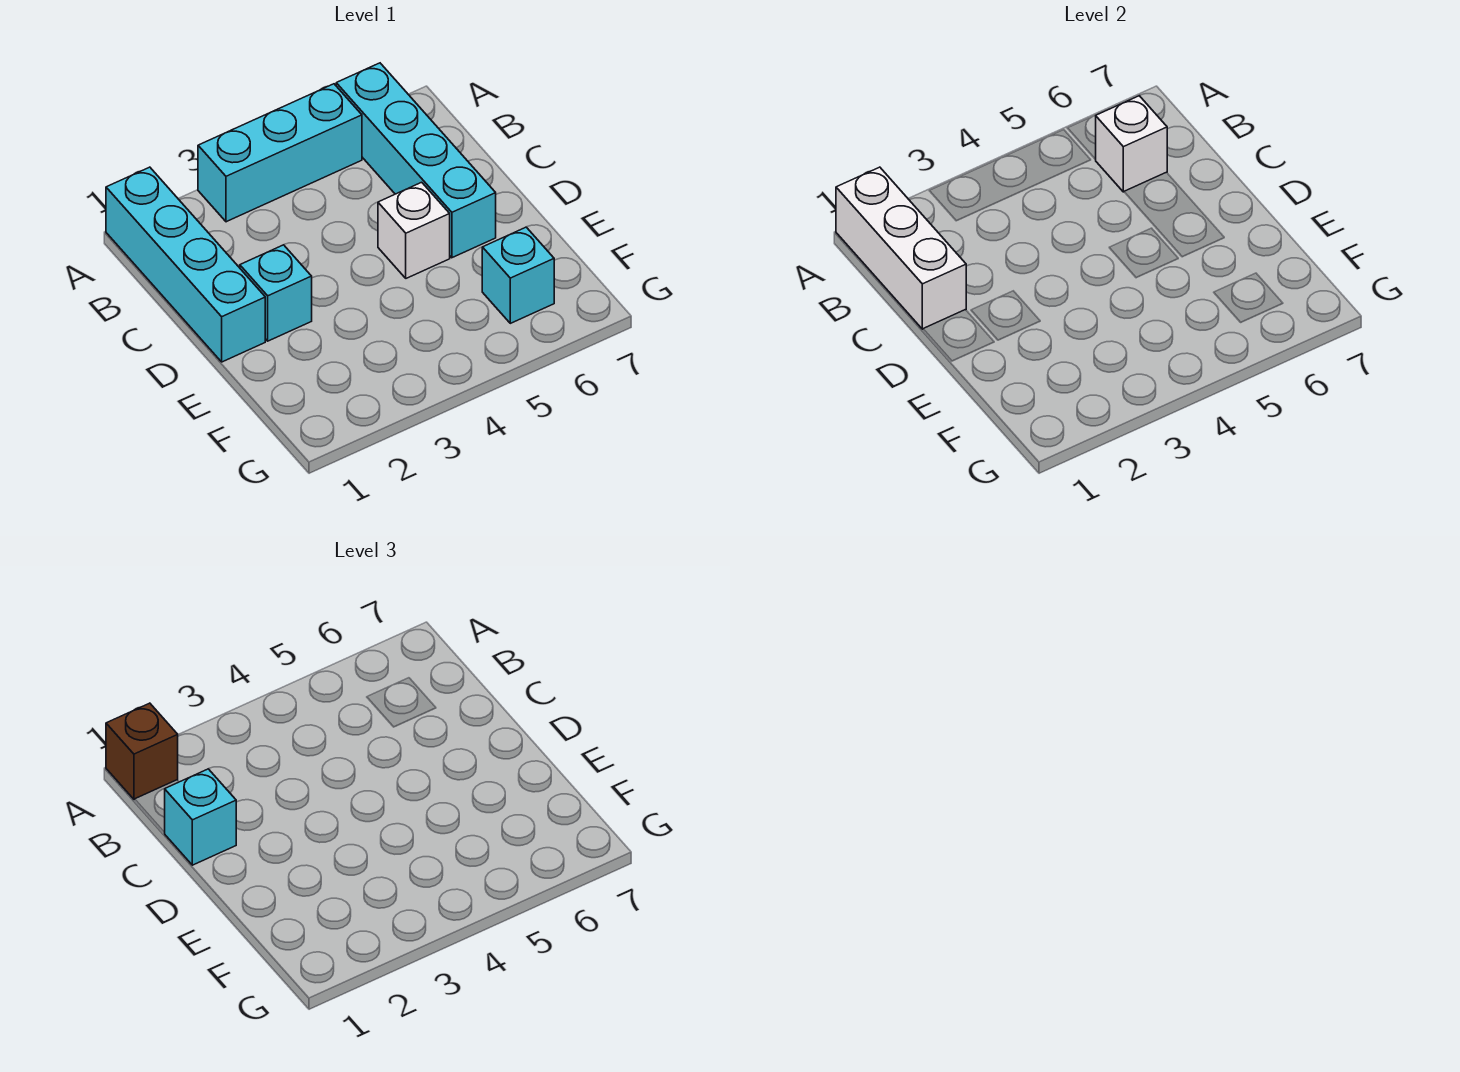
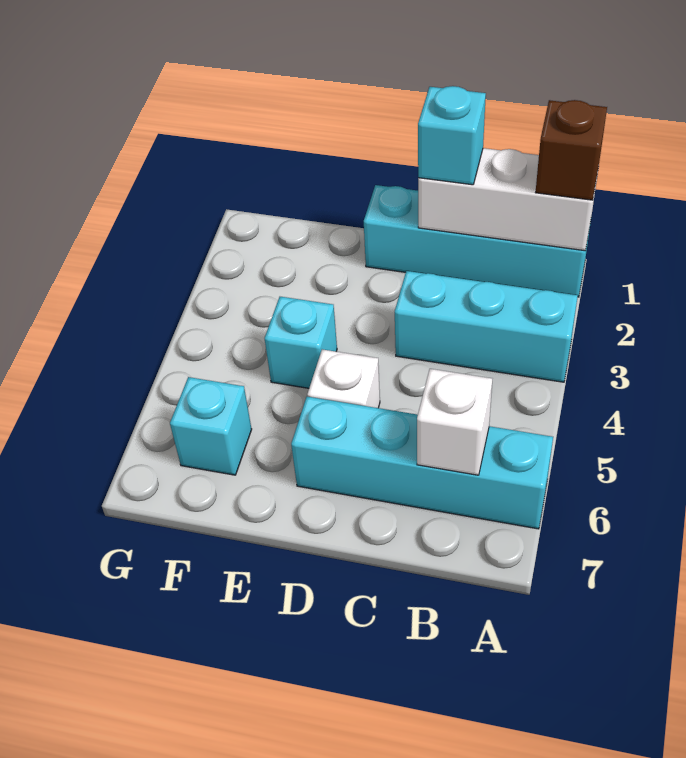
cyan brick A3:A5 level 1 -> cyan brick A3:C3 level 1
cyan brick D2 level 1 -> cyan brick E4 level 1

